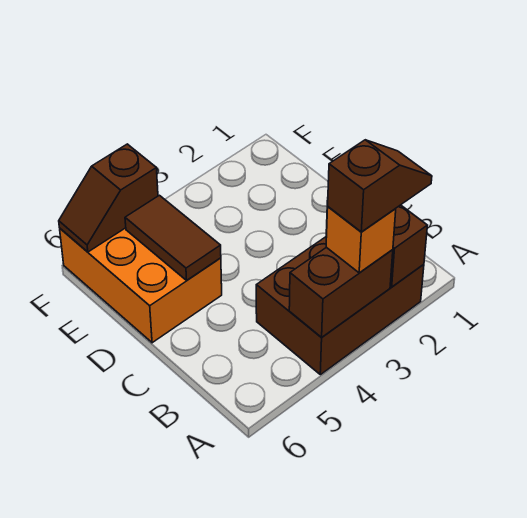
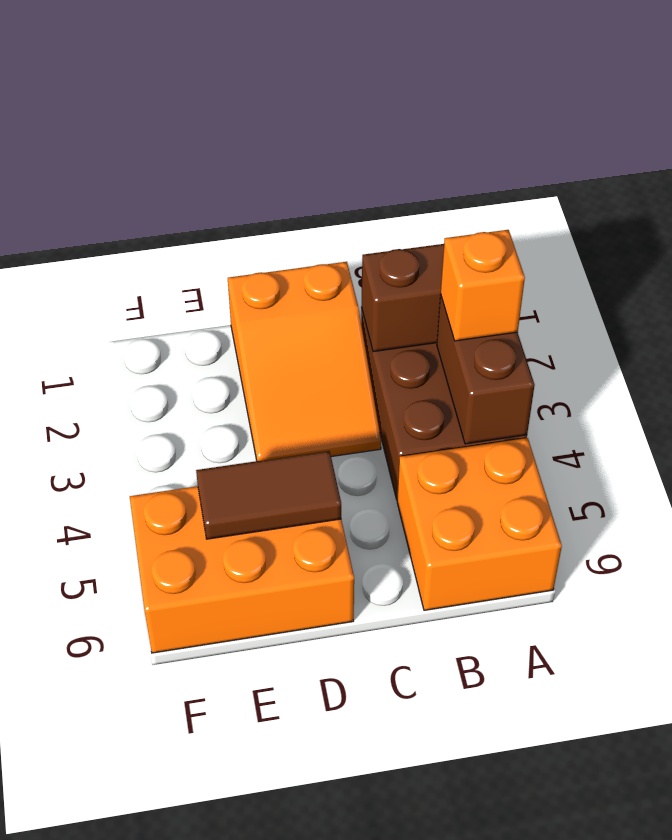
brown slope A2:A3 level 4 top 3 -> none
none -> orange brick A5:B6 level 1
none -> orange slope C1:D3 level 1 top 1
brown slope F5:F6 level 2 top 5 -> none

